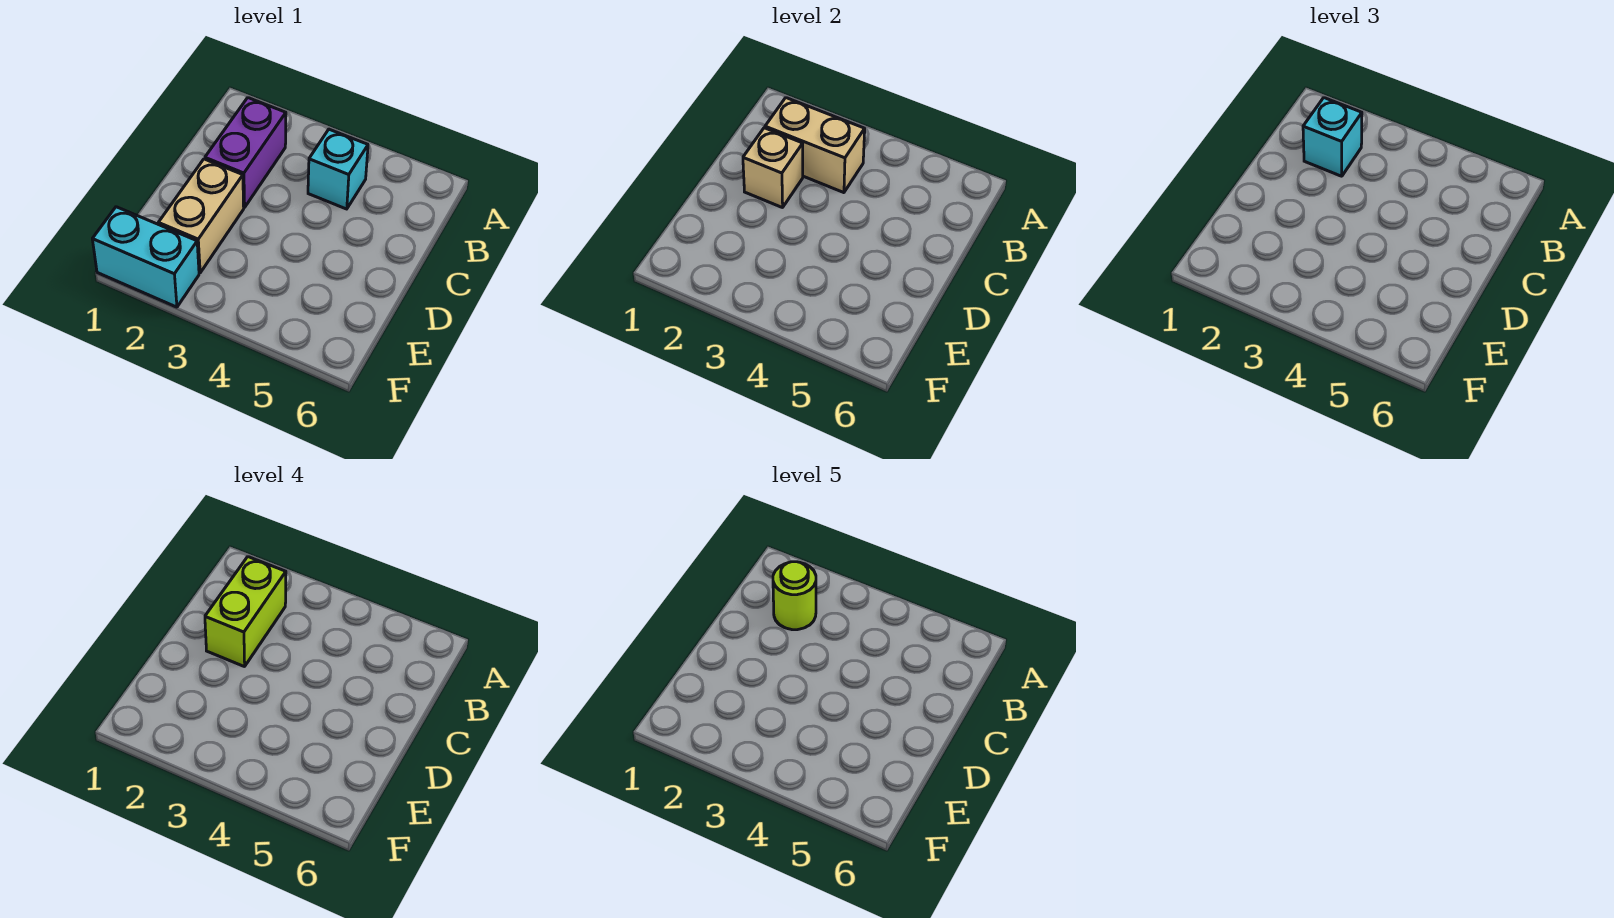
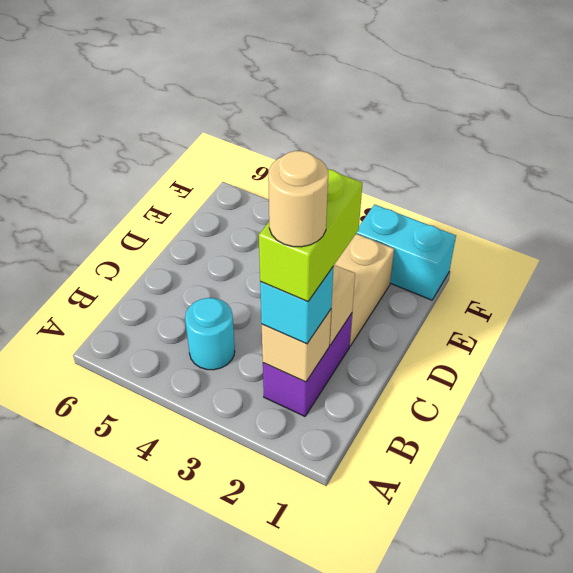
tan brick B2:B3 level 2 -> tan brick B2 level 2
lime round brick B2 level 5 -> tan round brick B2 level 5
cyan brick B4 level 1 -> cyan round brick B4 level 1

